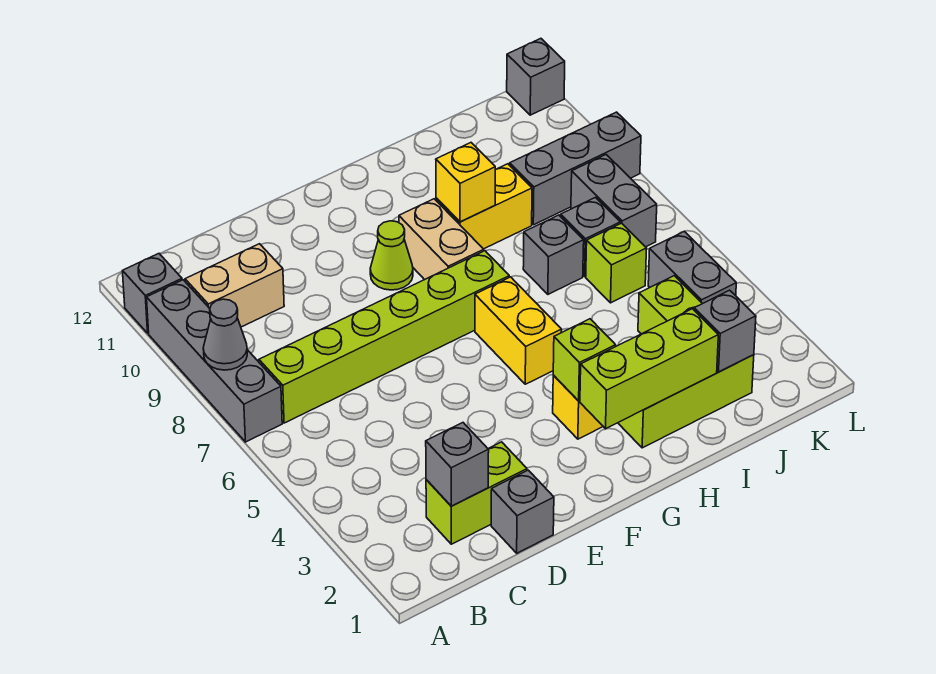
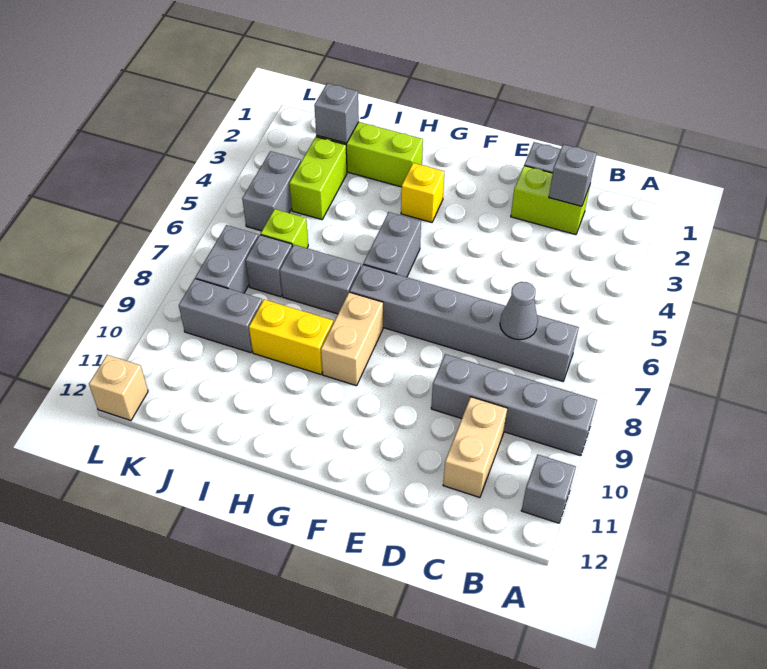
grey brick A7:A10 level 1 -> grey brick A9:D9 level 1
grey cone A8 level 2 -> grey cone C7 level 2
lime brick B7:G7 level 1 -> grey brick B7:G7 level 1
tan brick B10:C10 level 1 -> tan brick C10:C11 level 1
lime cone F9 level 1 -> none
lime brick G2:I2 level 2 -> none
lime brick G3 level 2 -> none
yellow brick G5:G6 level 1 -> grey brick G5:G6 level 1
yellow brick H9 level 2 -> none
grey brick I7 level 1 -> grey brick H7:I7 level 1
grey brick J9:L9 level 1 -> grey brick J9:K9 level 1
grey brick L12 level 1 -> tan brick L12 level 1

